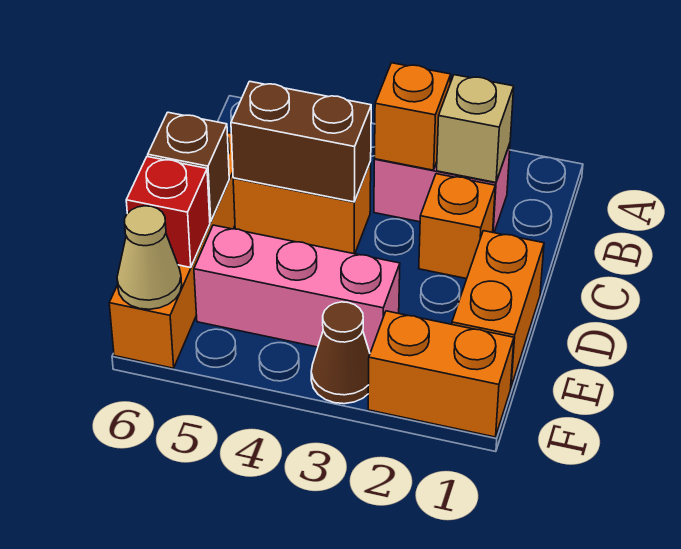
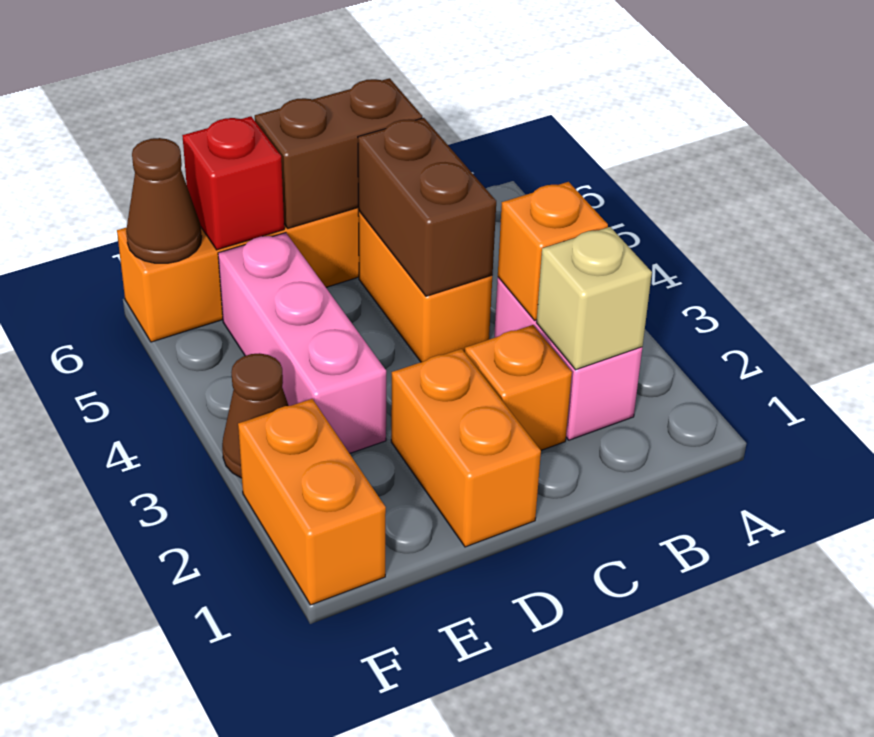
orange brick D1:E1 level 1 -> orange brick D1:D2 level 1
brown brick D6 level 2 -> brown brick C6:D6 level 2
tan cone F6 level 2 -> brown cone F6 level 2

